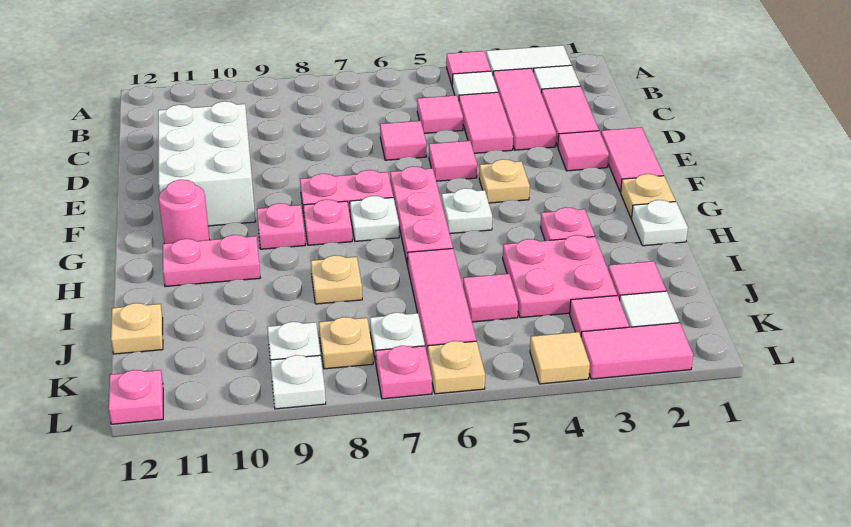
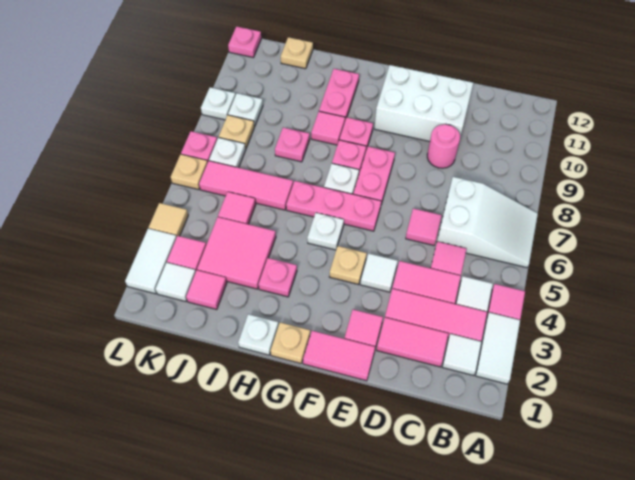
none -> white slope A6:C7 level 1 top C
none -> white tile E4 level 1
pink tile E5 level 1 -> pink tile H9 level 1
pink round brick G11 level 1 -> pink round brick D9 level 1
pink plate I3:J4 level 1 -> pink tile I3:J4 level 1
tan plate I8 level 1 -> pink plate I8 level 1
pink tile L2:L3 level 1 -> white tile L2:L3 level 1

